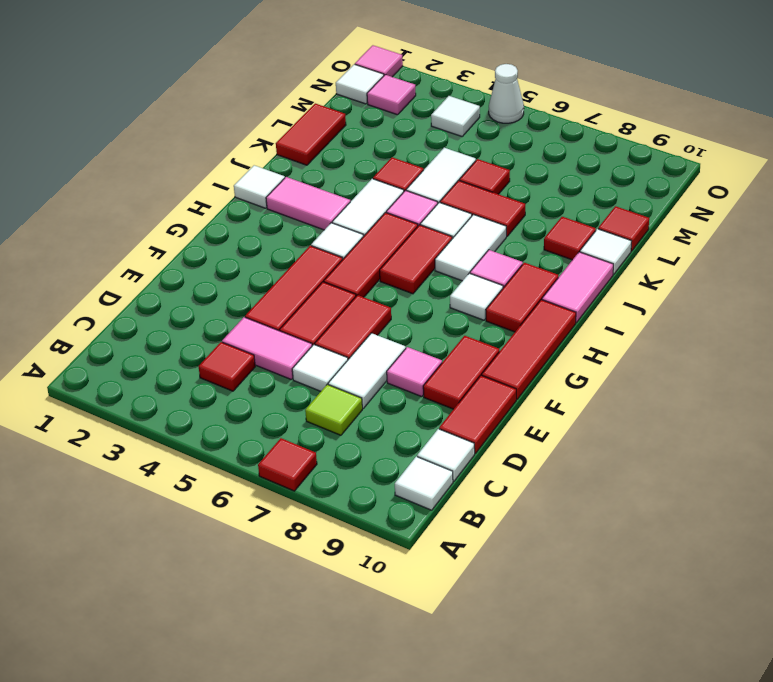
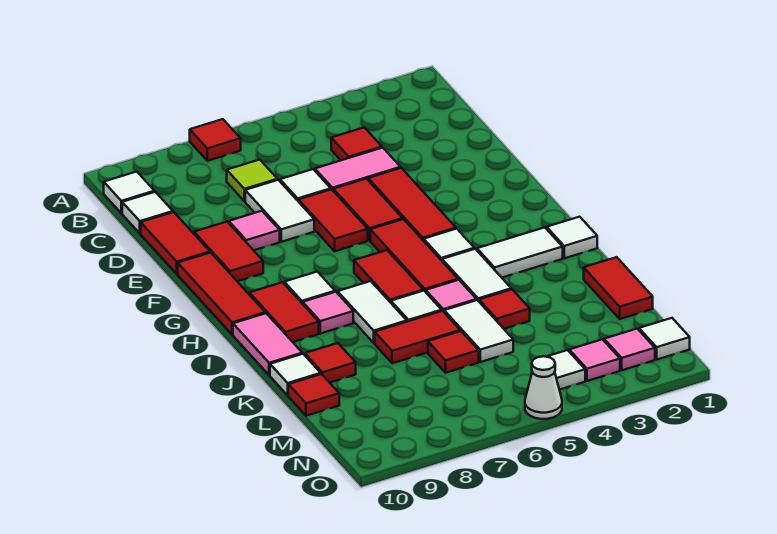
pink tile I2:I3 level 1 -> white tile I2:I3 level 1
pink tile O1 level 1 -> pink tile N3 level 1

